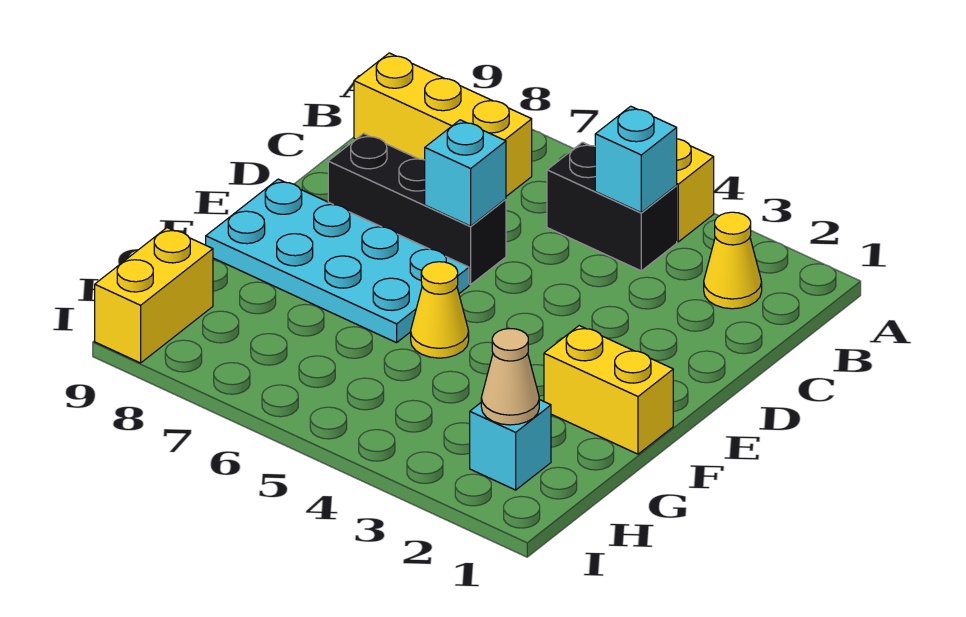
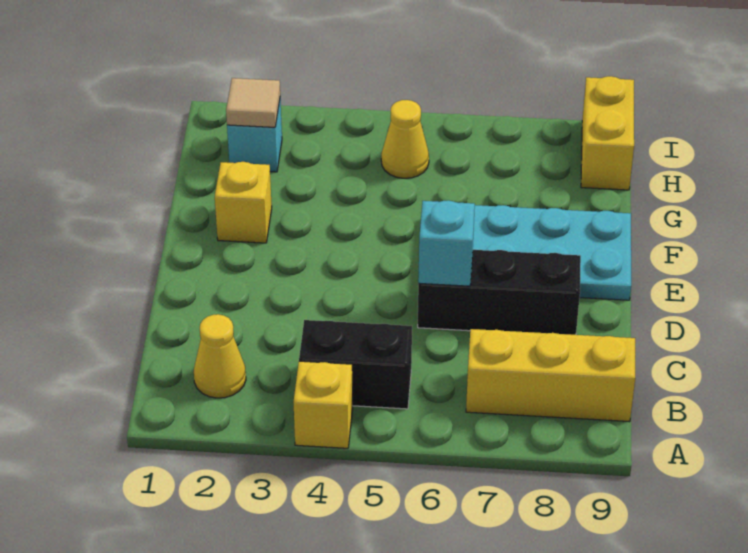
cyan brick B4 level 2 -> none
yellow brick F1:F2 level 1 -> yellow brick F2 level 1
yellow cone F5 level 1 -> yellow cone H5 level 1
tan cone H2 level 2 -> tan tile H2 level 2

